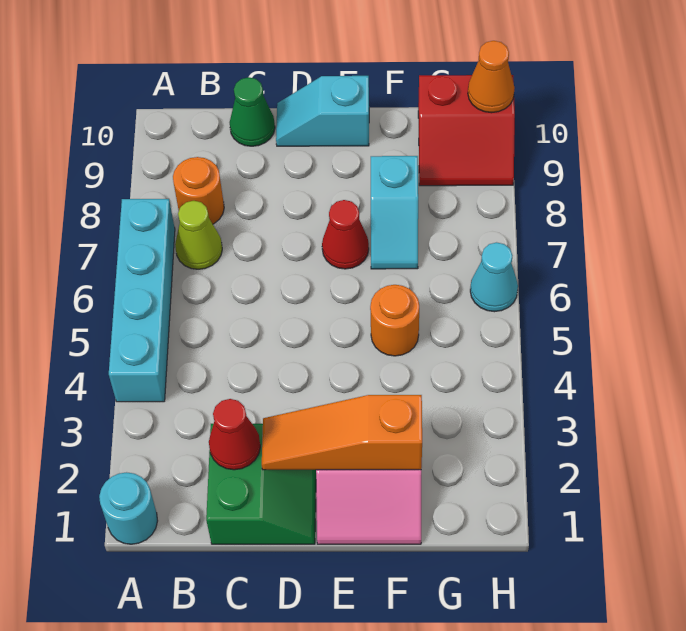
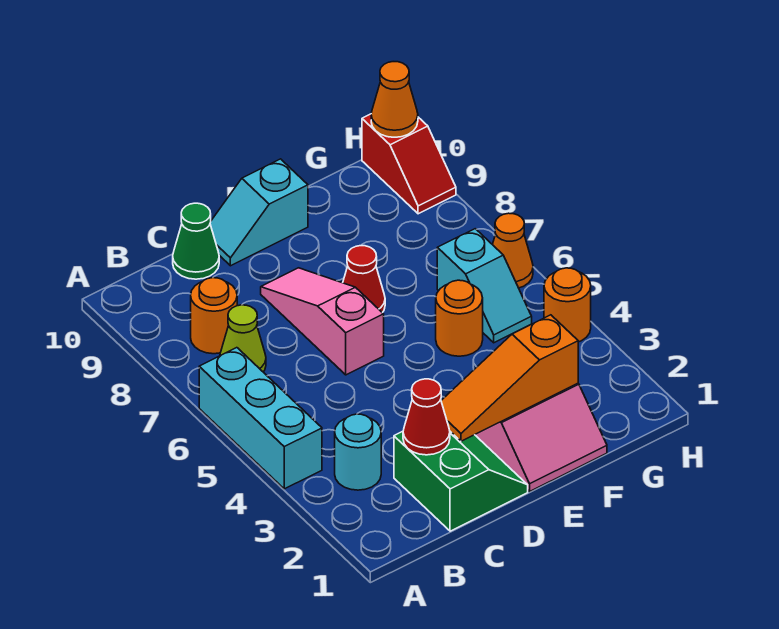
cyan round brick A1 level 1 -> cyan round brick B3 level 1
cyan brick A4:A7 level 1 -> cyan brick A4:A6 level 1
none -> pink slope D6:D8 level 1 top 6
cyan slope F7:F8 level 1 top 8 -> cyan slope G5:G6 level 1 top 6
red slope G9:H10 level 1 top 10 -> red slope H9:H10 level 1 top 10
none -> orange round brick H4 level 1
cyan cone H6 level 1 -> orange cone H6 level 1

